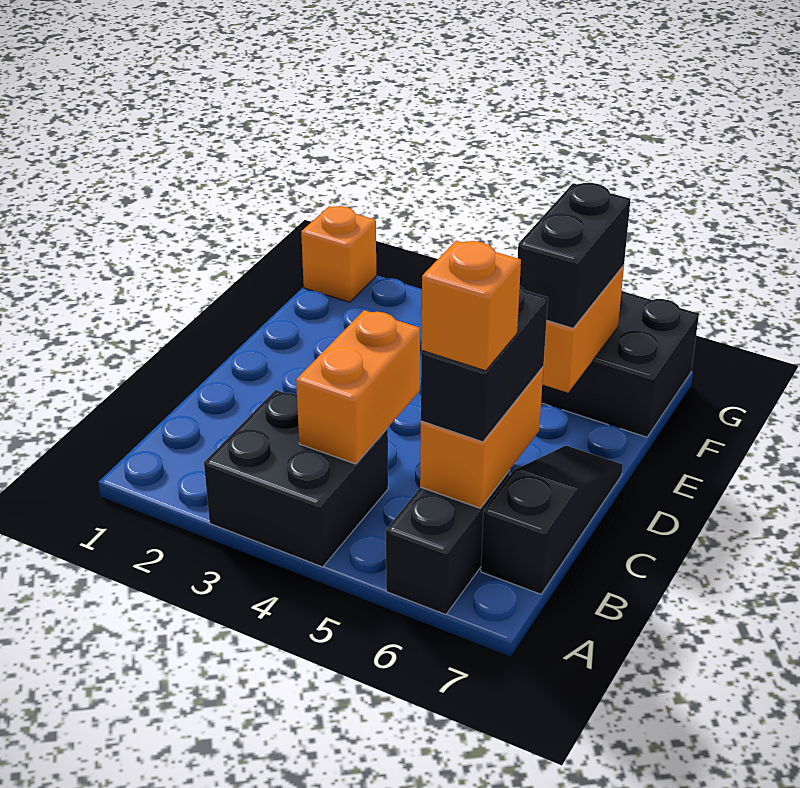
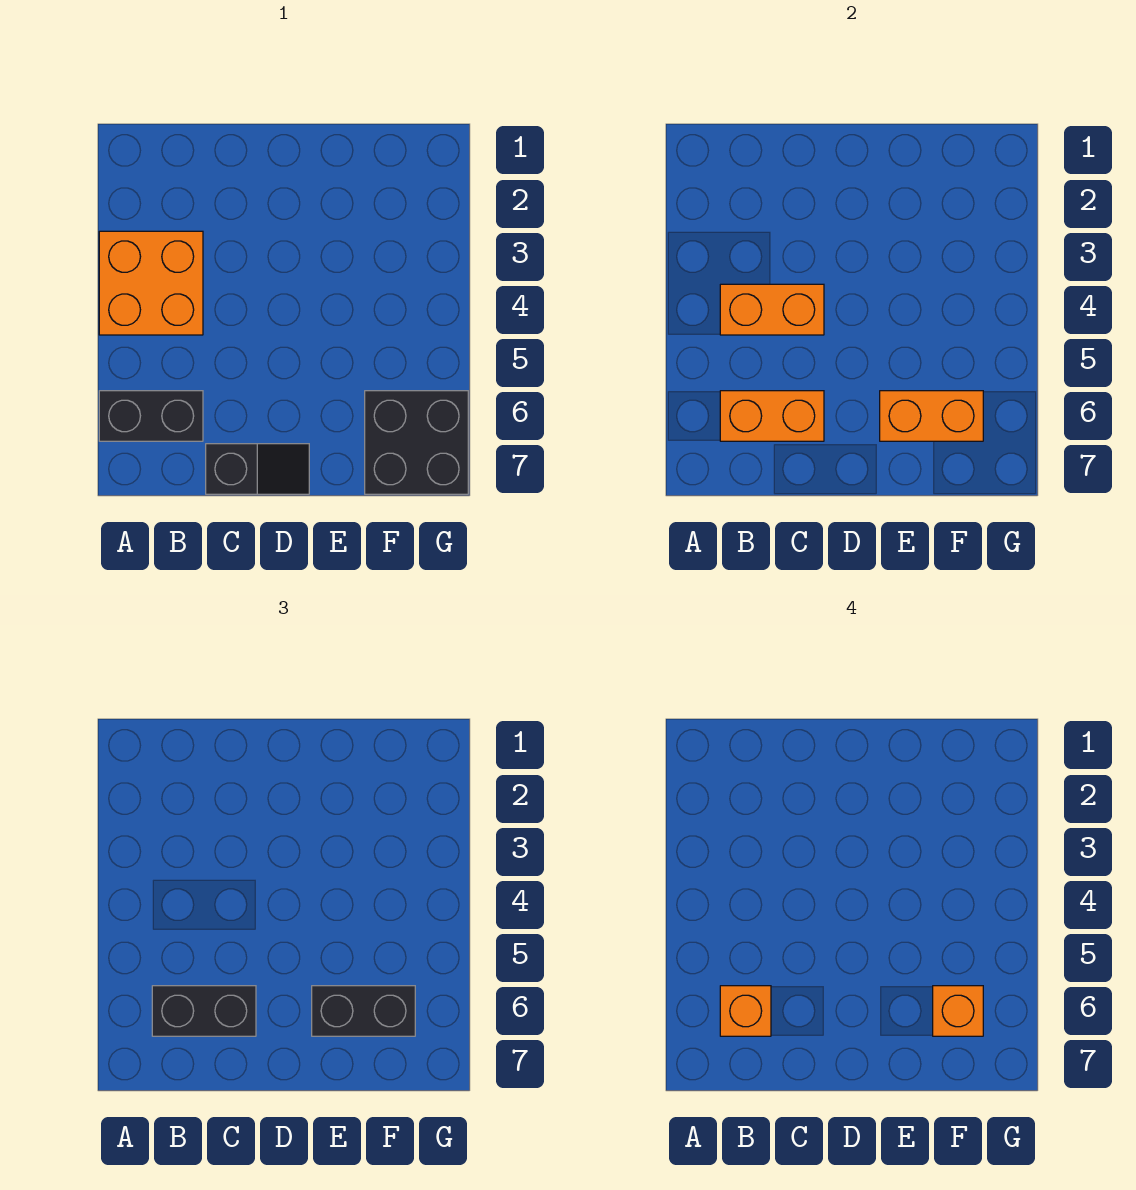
black brick A3:B4 level 1 -> orange brick A3:B4 level 1
black slope B7:D7 level 1 top B -> black slope C7:D7 level 1 top C
orange brick G1 level 1 -> orange brick F6 level 4

